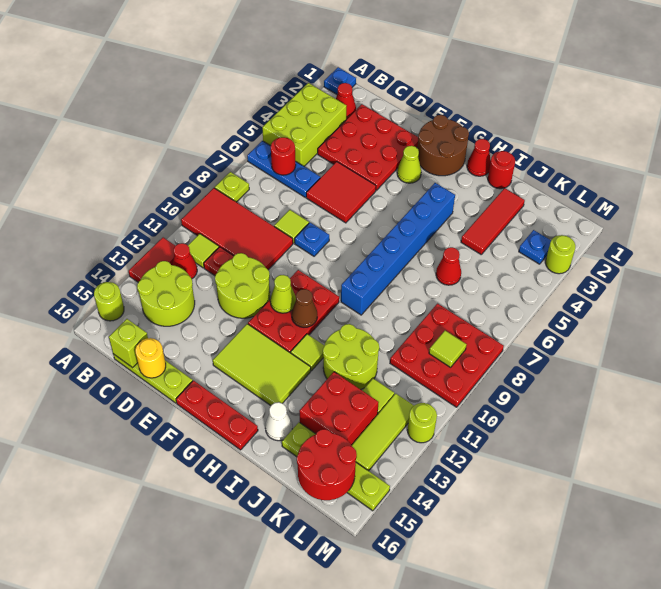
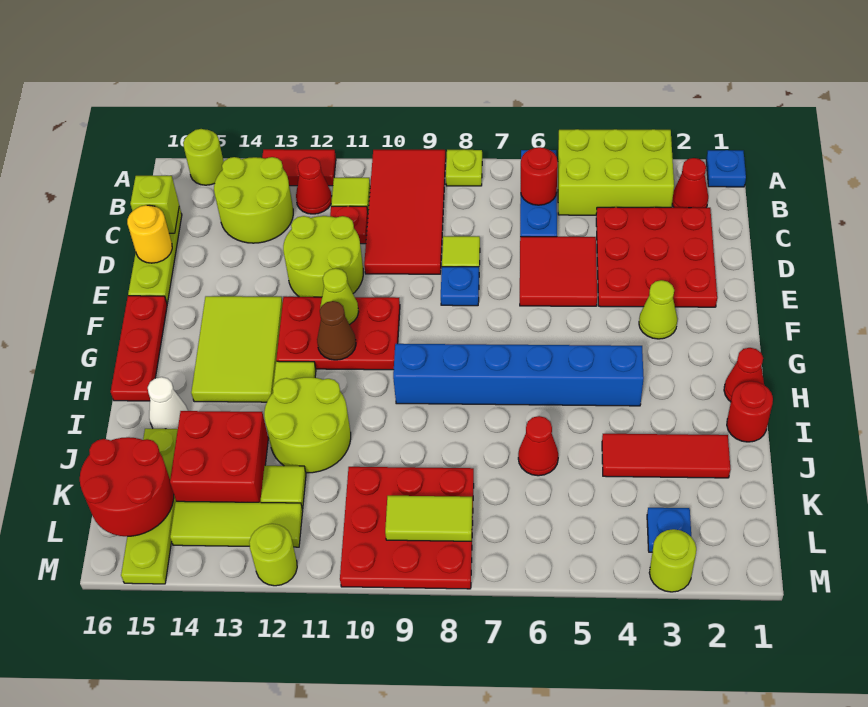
brown round brick F1:G2 level 1 -> none
lime tile L9 level 2 -> lime tile L8:L9 level 2

